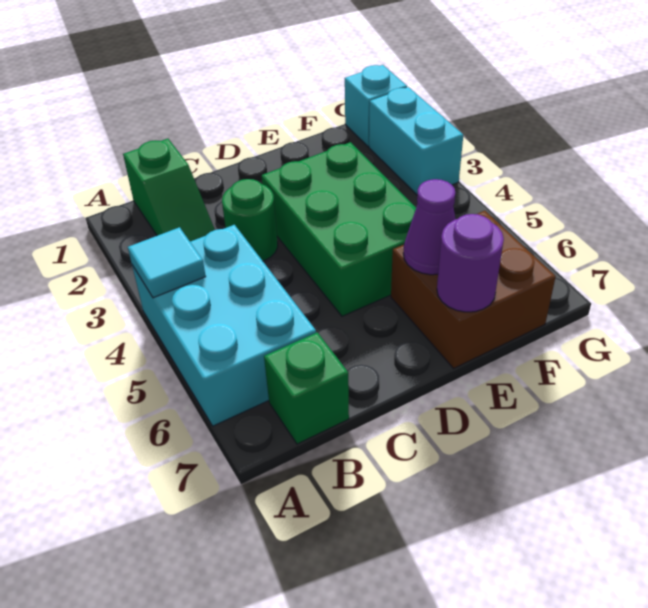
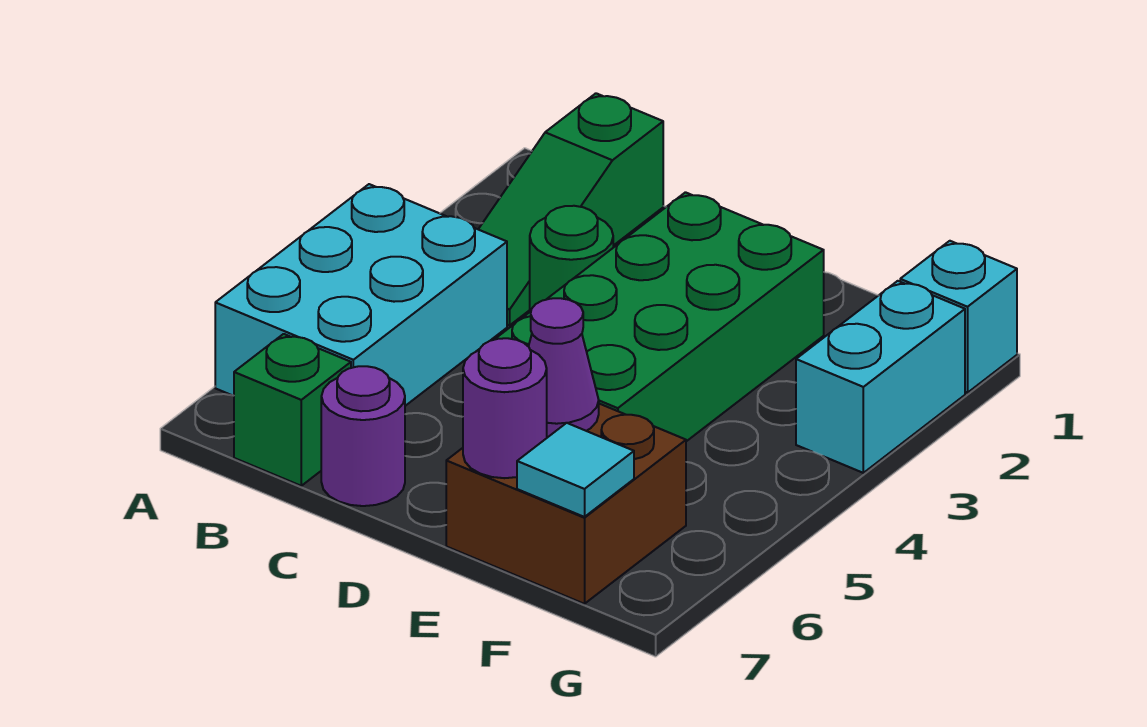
cyan tile A4 level 2 -> cyan tile F7 level 2
green slope B1:B2 level 1 top 1 -> green slope B1:B3 level 1 top 1
none -> purple round brick C7 level 1
green brick D3:E5 level 1 -> green brick D2:E5 level 1

